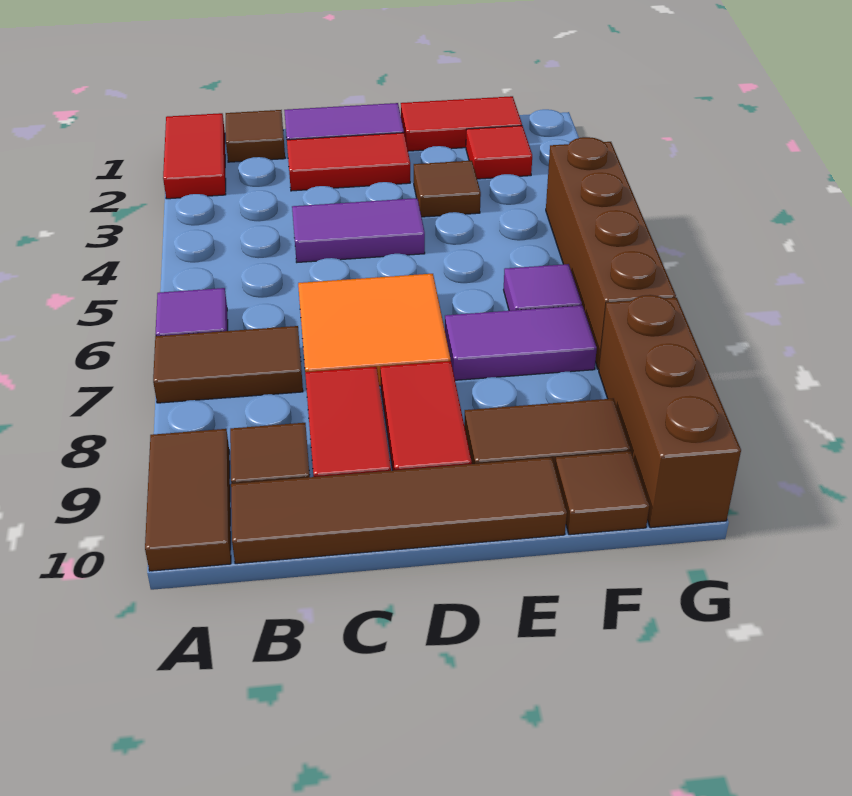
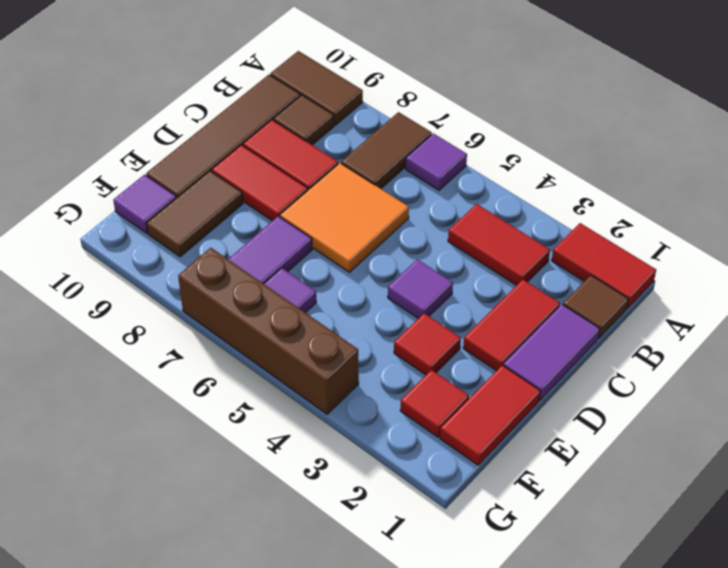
none -> red tile B3:B4 level 1
purple tile C4:D4 level 1 -> purple tile D4 level 1
brown tile E3 level 1 -> red tile E3 level 1
brown tile F10 level 1 -> purple tile F10 level 1
brown brick G8:G10 level 1 -> none

